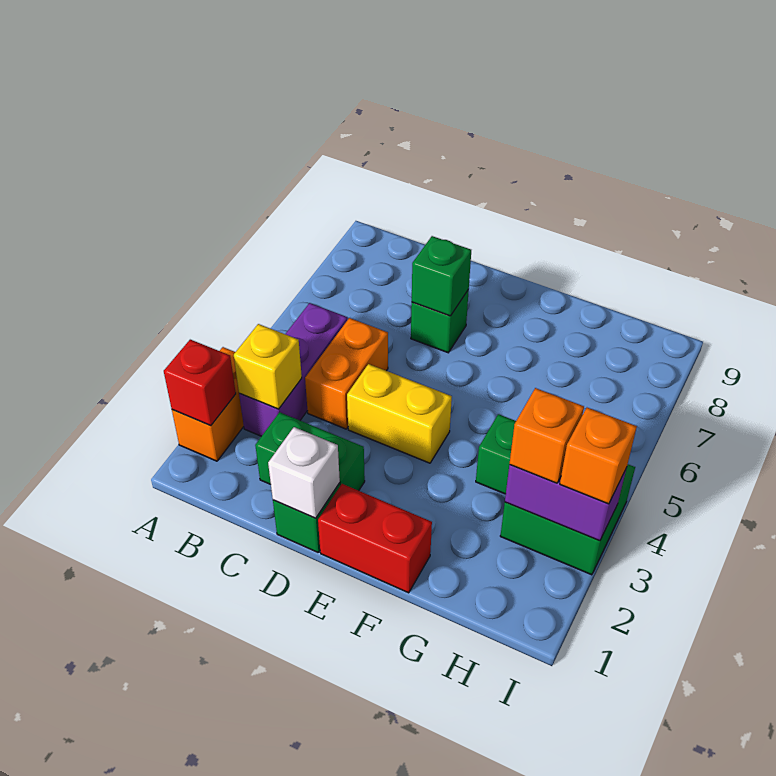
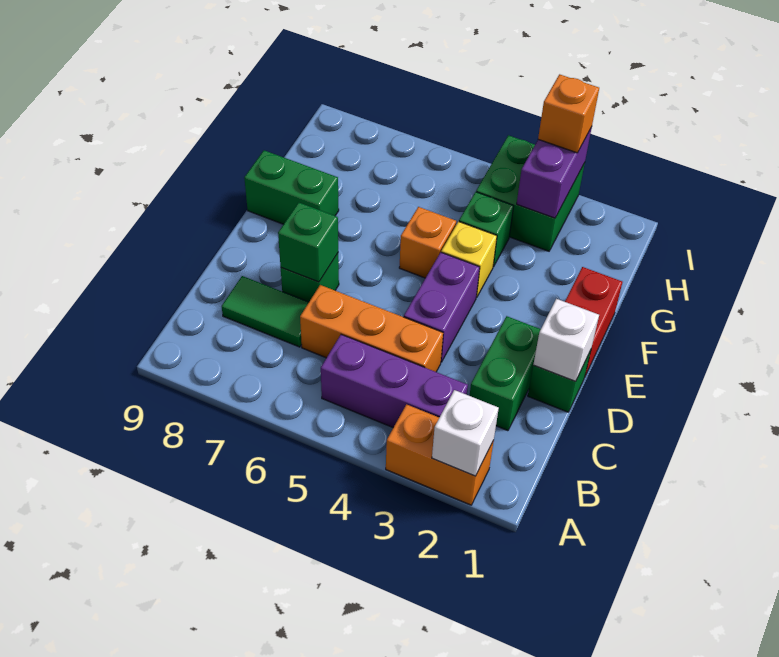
red brick A2 level 2 -> white brick A2 level 2
yellow brick B3 level 2 -> yellow brick F4 level 1
orange brick C4:C5 level 1 -> orange brick C4:C6 level 1
none -> green tile C7:C8 level 1
yellow brick D4:E4 level 1 -> purple brick D4:E4 level 1
none -> green brick F8:F9 level 1
orange brick H3 level 3 -> orange brick F5 level 1

